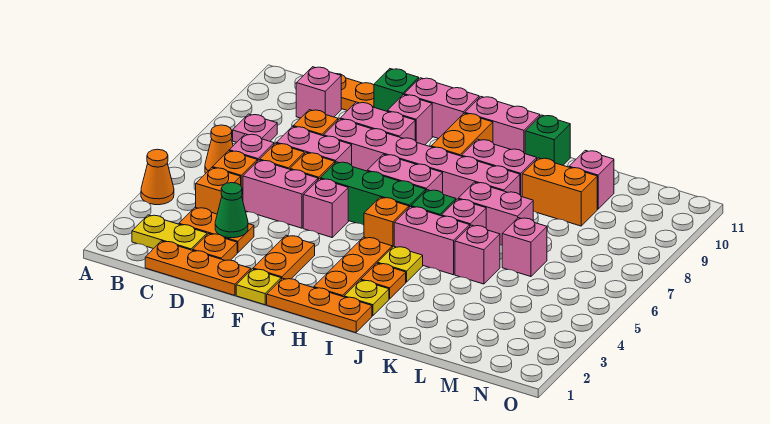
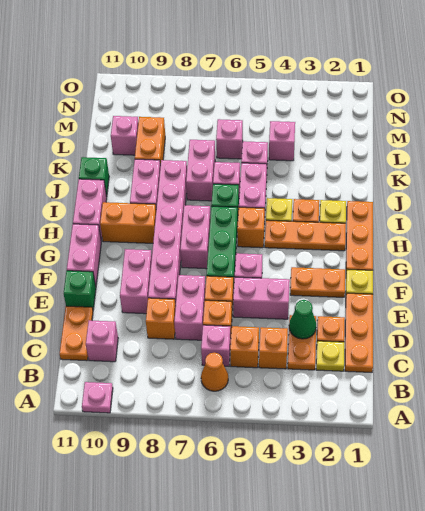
orange cone A4 level 1 -> none
yellow plate B2:C2 level 1 -> yellow plate C2 level 1
pink plate B8 level 1 -> pink plate A10 level 1
pink brick D5:E5 level 1 -> pink brick E4:E5 level 1
pink brick F10 level 1 -> pink brick L4 level 1

